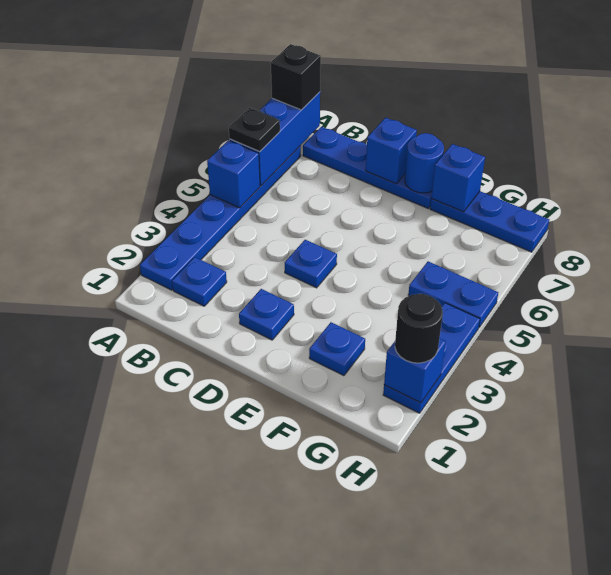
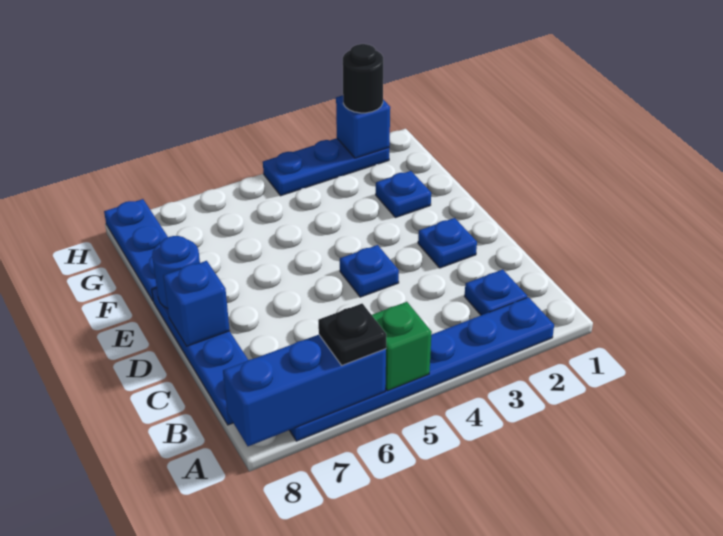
blue brick A5 level 2 -> green brick A5 level 2
black brick A8 level 3 -> none
blue brick F8 level 2 -> none
blue plate G5:H5 level 1 -> none

